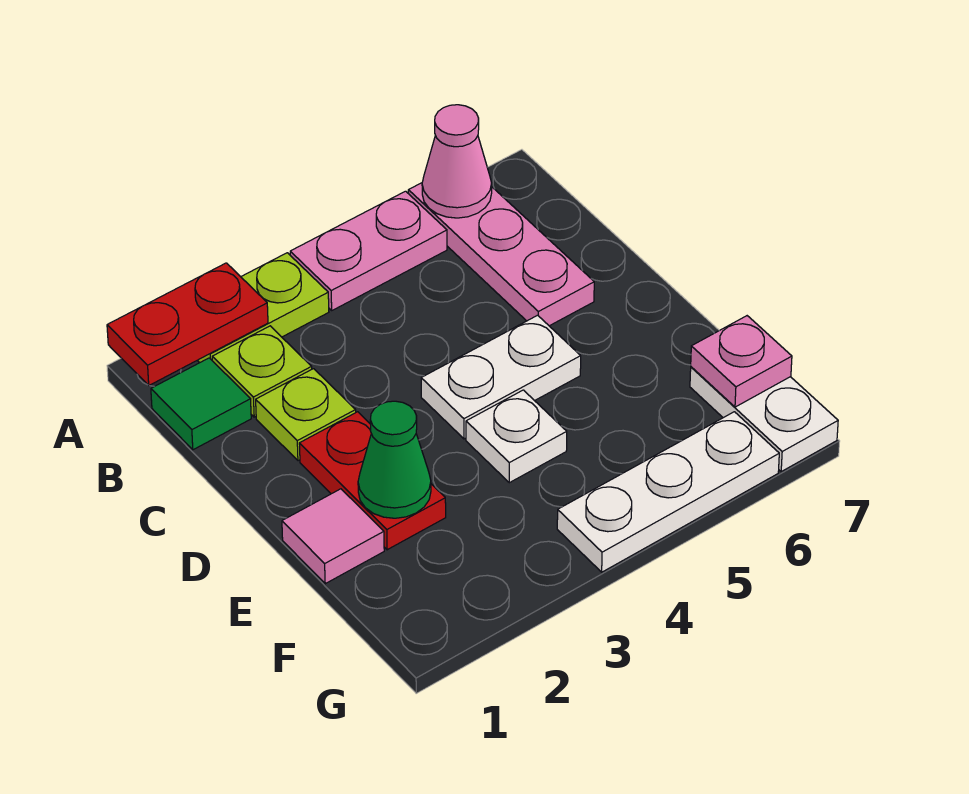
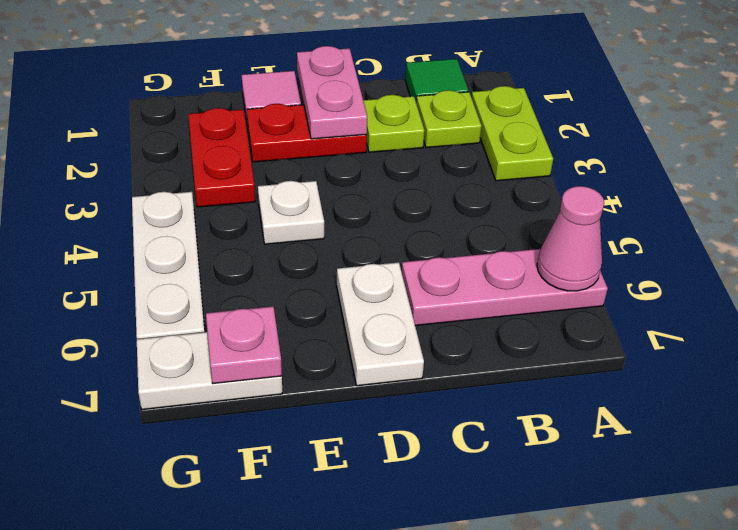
red plate A1:A2 level 2 -> red plate F2:F3 level 1
pink plate A4:A5 level 1 -> pink plate D1:D2 level 2
white plate D4:D5 level 1 -> white plate D6:D7 level 1
green cone E2 level 2 -> none

